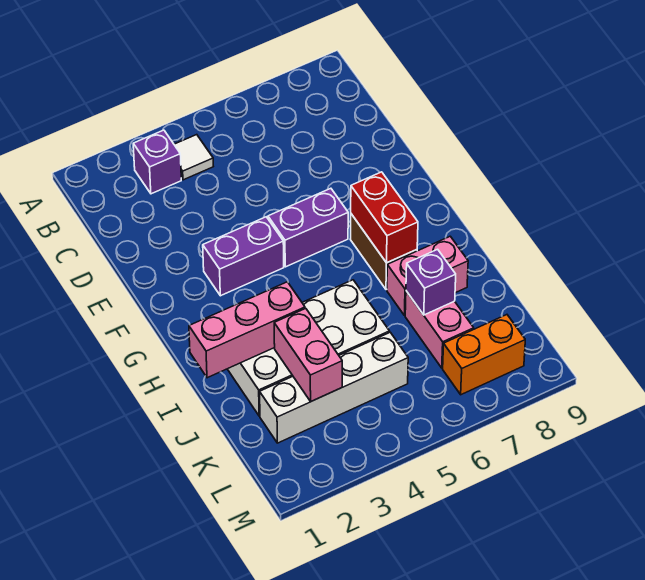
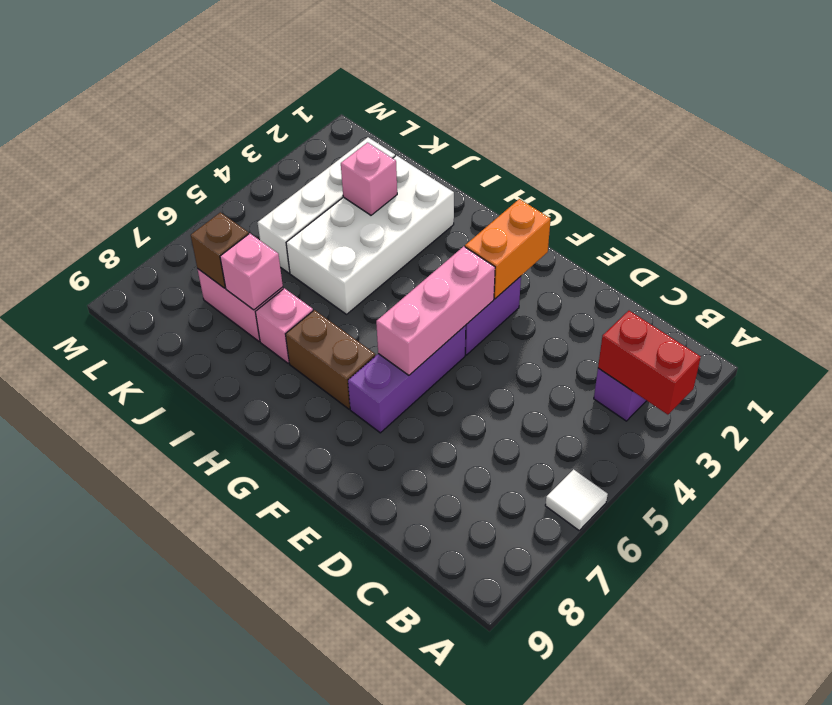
white tile B4 level 1 -> white tile A6 level 1
purple brick F5:F6 level 1 -> purple brick F5:F7 level 1
red brick G7:H7 level 2 -> red brick A3:B3 level 2
pink brick I1:I3 level 2 -> pink brick F4:F6 level 2
pink brick I7:I8 level 1 -> pink brick I7 level 1
pink brick J3:K3 level 2 -> pink brick J3 level 2
purple brick J7 level 2 -> pink brick J7 level 2
none -> brown brick K7 level 2
orange brick L7:L8 level 1 -> orange brick F2:F3 level 2

